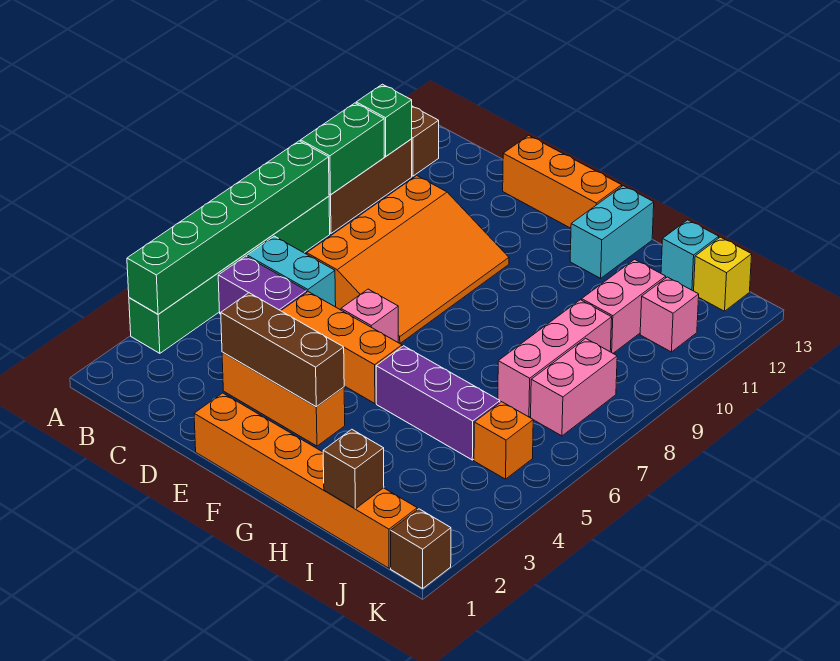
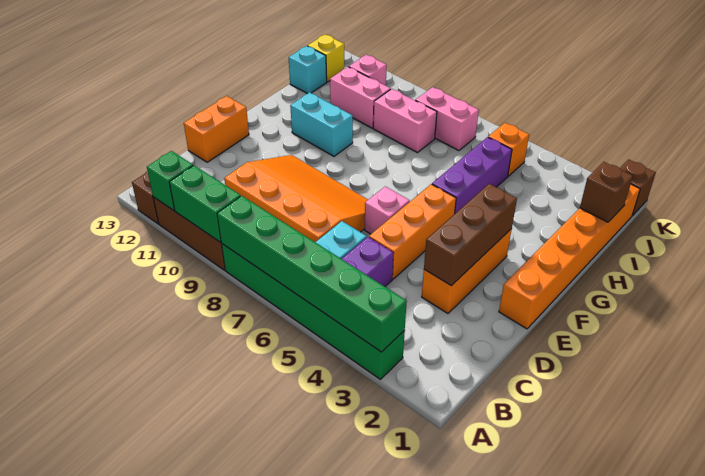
orange brick D13:F13 level 1 -> orange brick D13:E13 level 1
cyan brick G12:G13 level 1 -> cyan brick G10:G11 level 1
pink brick I7:I9 level 1 -> pink brick I8:I9 level 1

